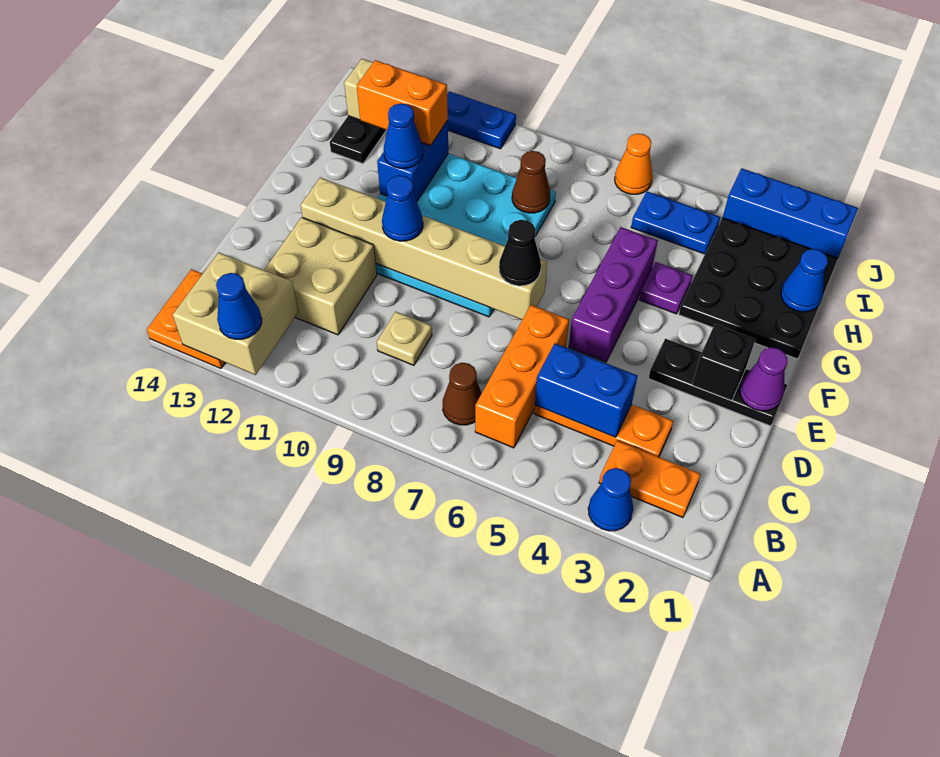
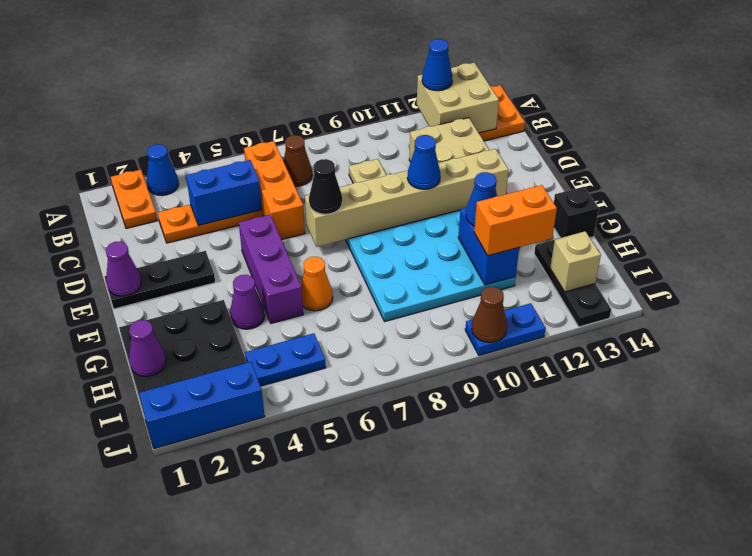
orange plate B2:B3 level 1 -> orange plate A2:B2 level 1
black brick E2 level 2 -> black brick G14 level 1
purple plate G4 level 1 -> purple cone G4 level 1
blue cone H1 level 2 -> purple cone H1 level 2
brown cone H8 level 2 -> brown cone J10 level 2
orange cone J6 level 1 -> orange cone G6 level 1

